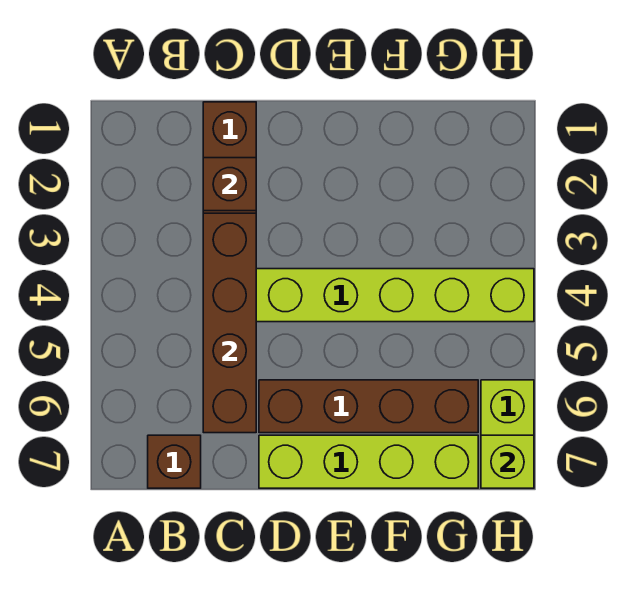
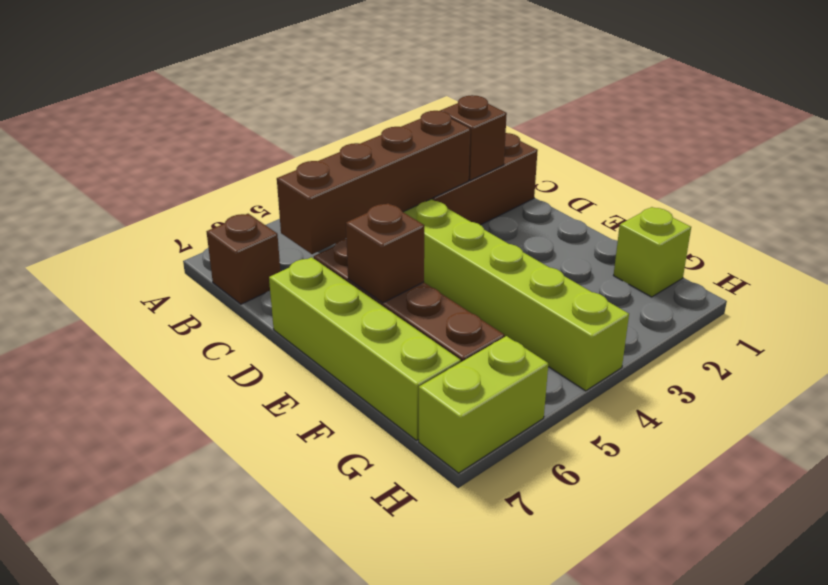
none -> brown brick E6 level 2
lime brick H7 level 2 -> lime brick G1 level 1

